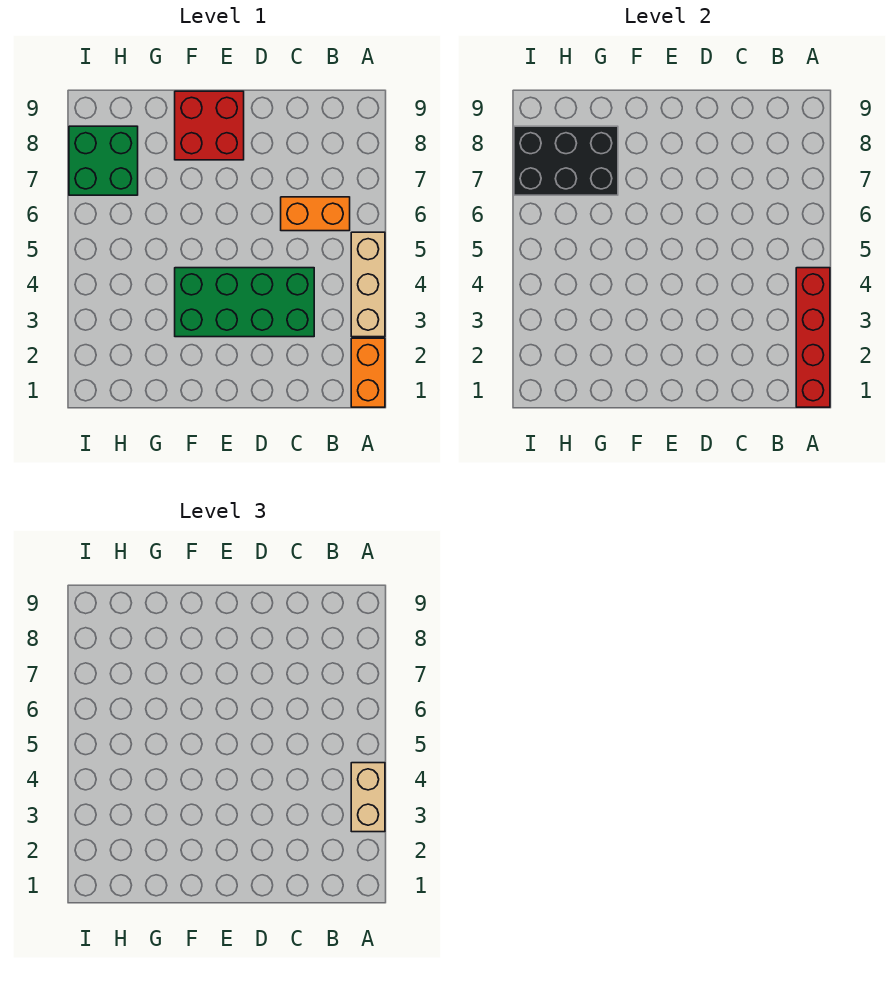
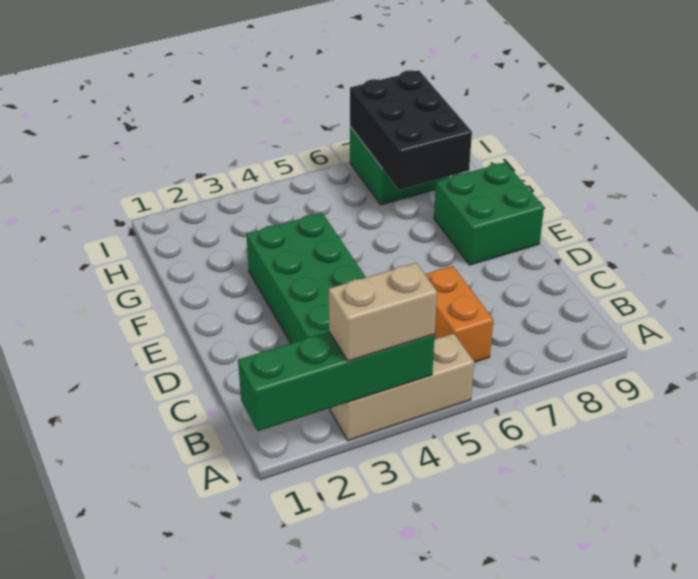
orange brick A1:A2 level 1 -> none
red brick A1:A4 level 2 -> green brick A1:A4 level 2
red brick E8:F9 level 1 -> green brick E8:F9 level 1

